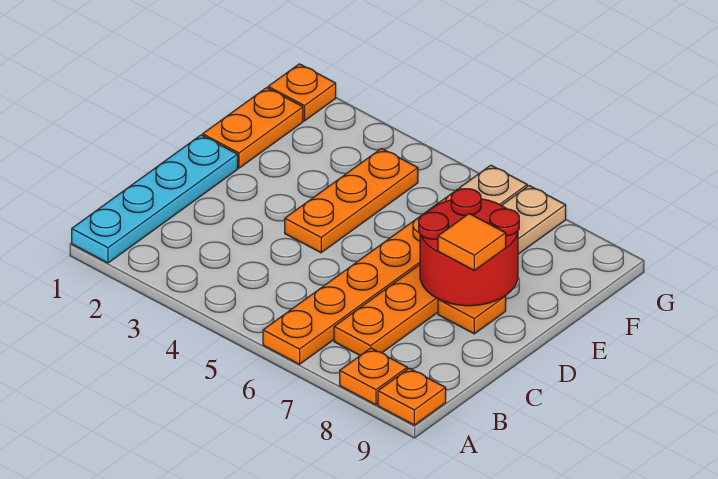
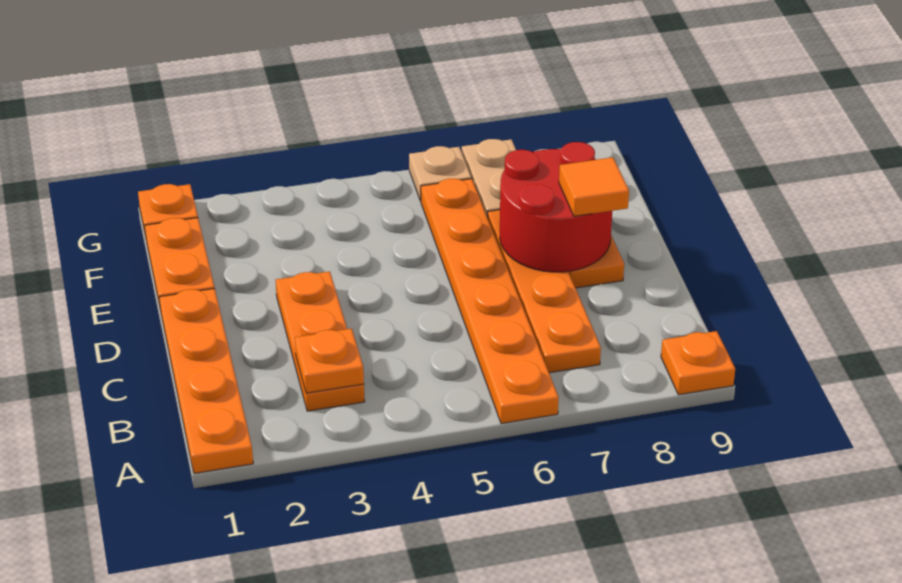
cyan plate A1:D1 level 1 -> orange plate A1:D1 level 1
orange plate A8 level 1 -> orange plate B3 level 2
orange plate D4:F4 level 1 -> orange plate B3:D3 level 1

